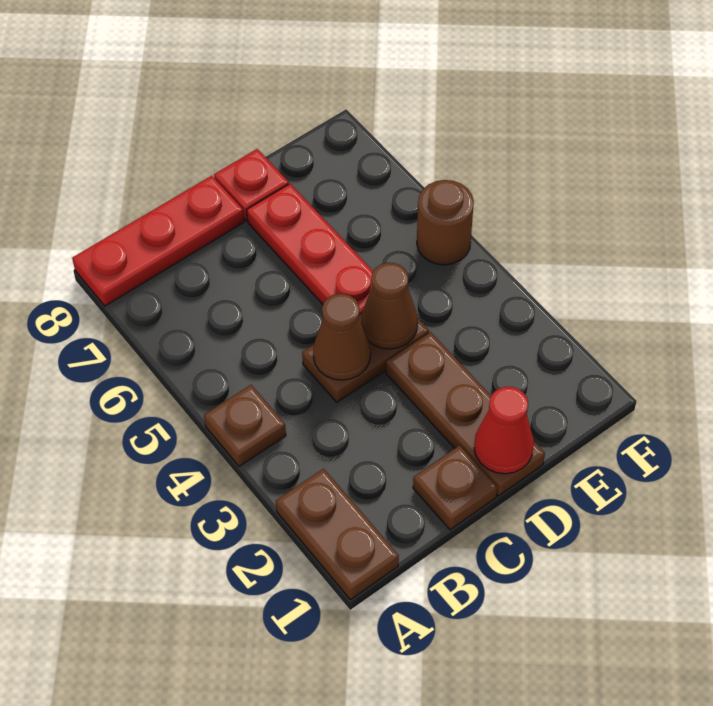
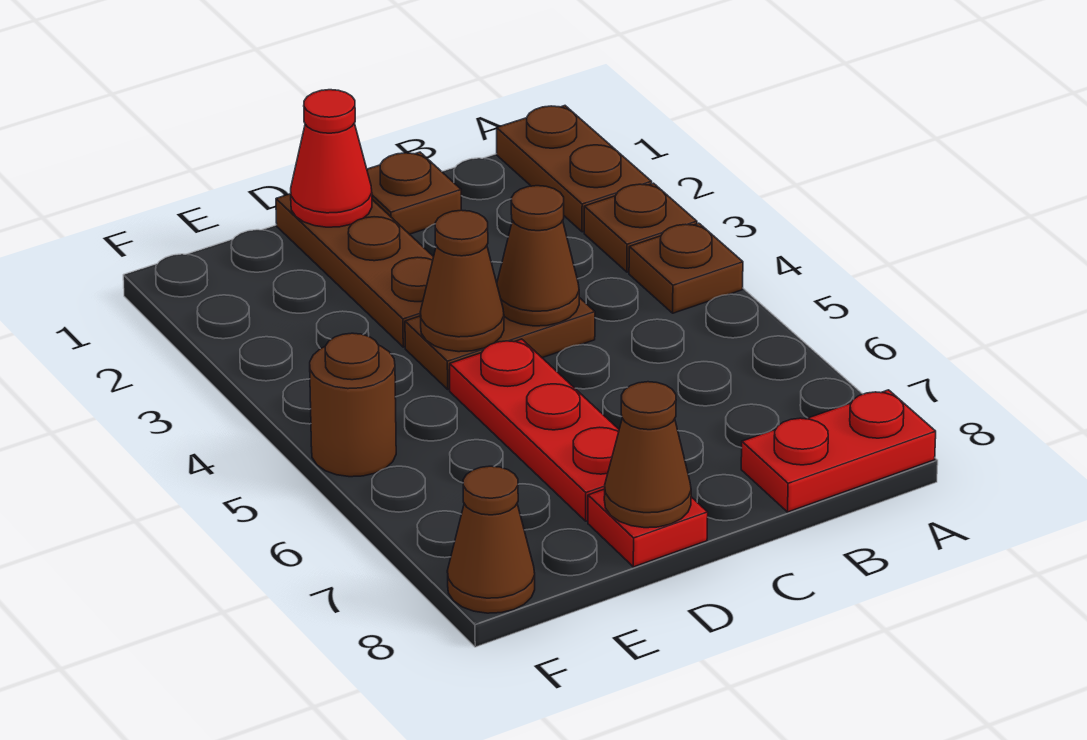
none -> brown plate A3 level 1
red plate A8:C8 level 1 -> red plate A8:B8 level 1
none -> brown cone D8 level 2
none -> brown cone F8 level 1

